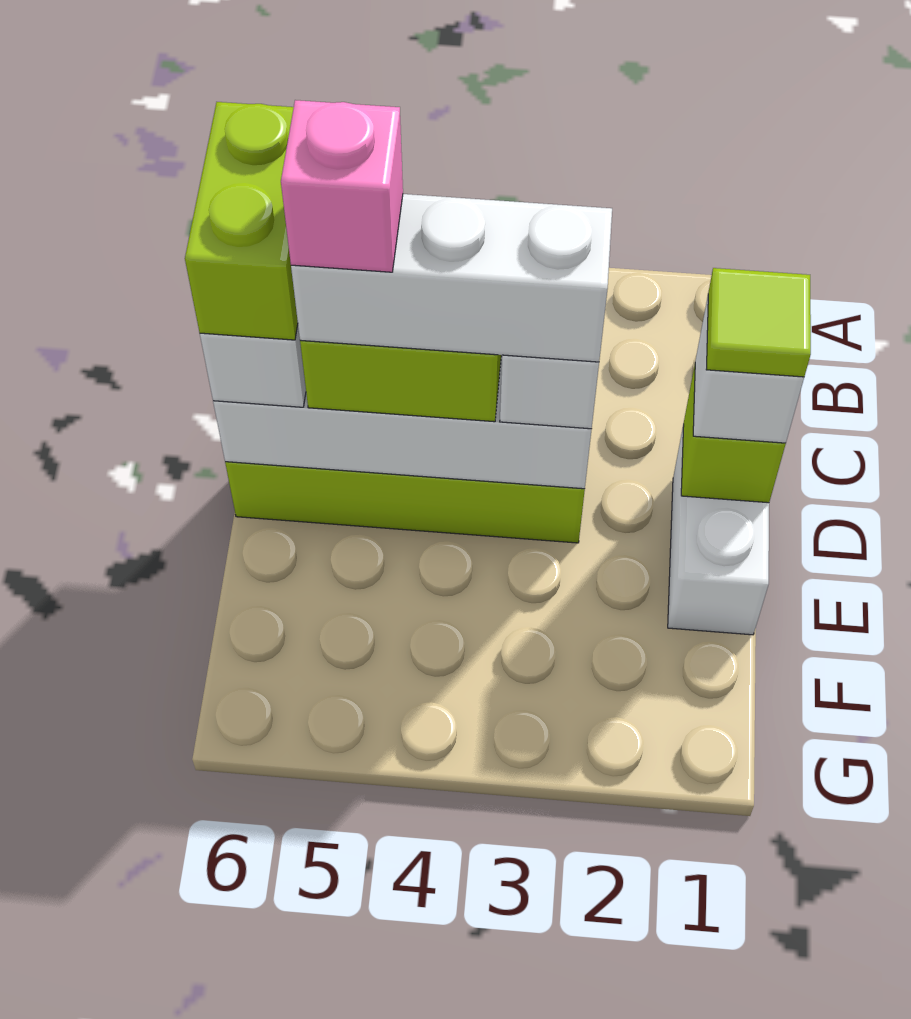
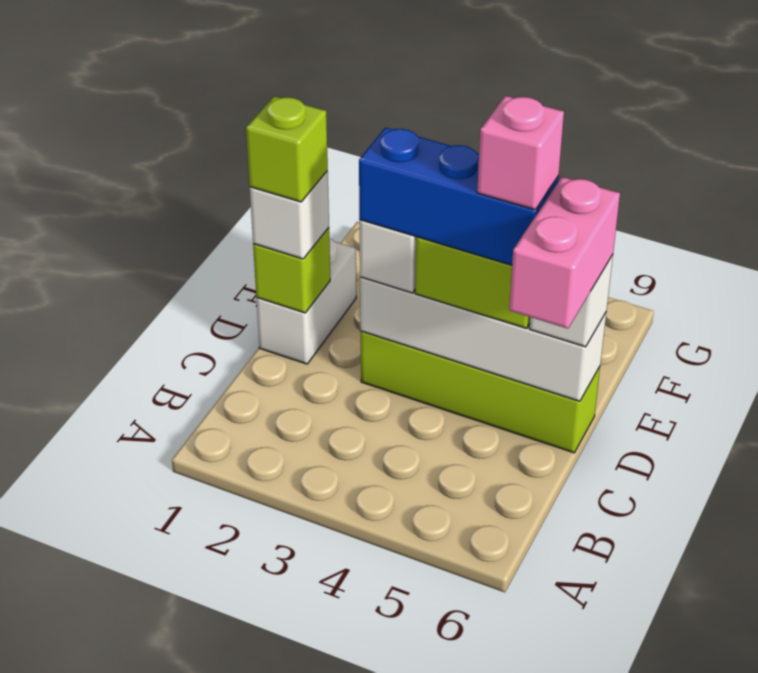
lime brick C6:D6 level 4 -> pink brick C6:D6 level 4
lime tile D1 level 4 -> lime brick D1 level 4
white brick D3:D5 level 4 -> blue brick D3:D5 level 4

